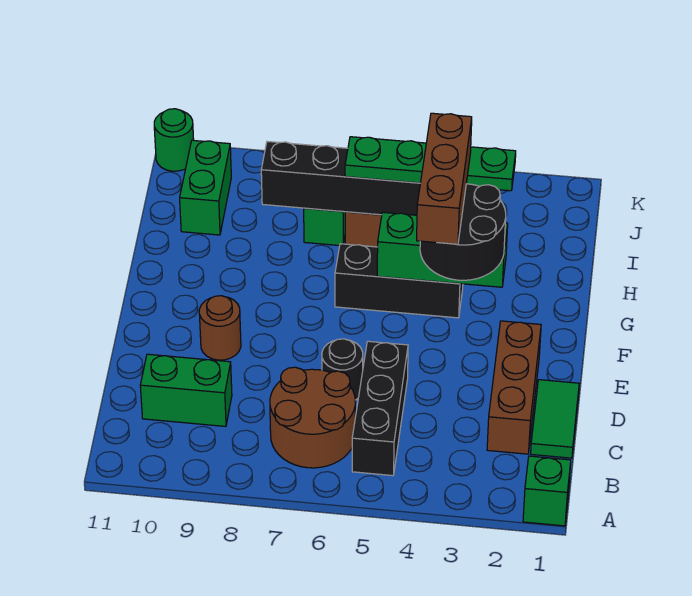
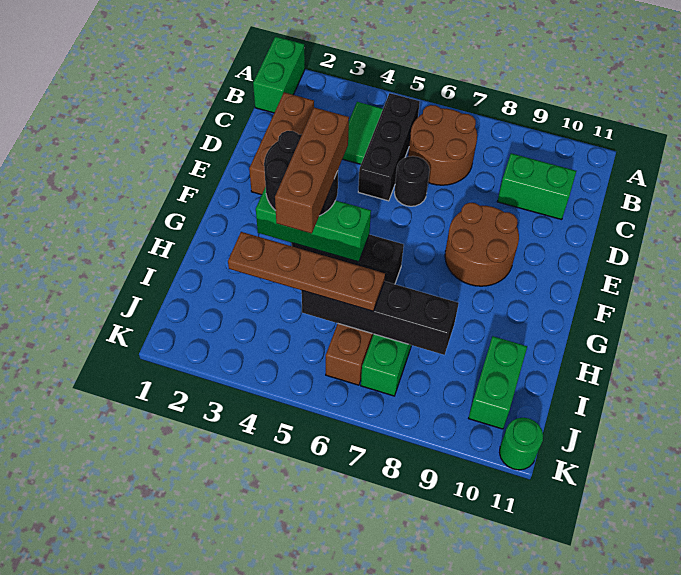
green brick A1 level 1 -> green brick A1:B1 level 1
green tile C1:D1 level 1 -> green tile B4:C4 level 1
brown round brick E9 level 1 -> brown round brick E8:F9 level 1
green plate I3:I6 level 3 -> brown plate I3:I6 level 3

